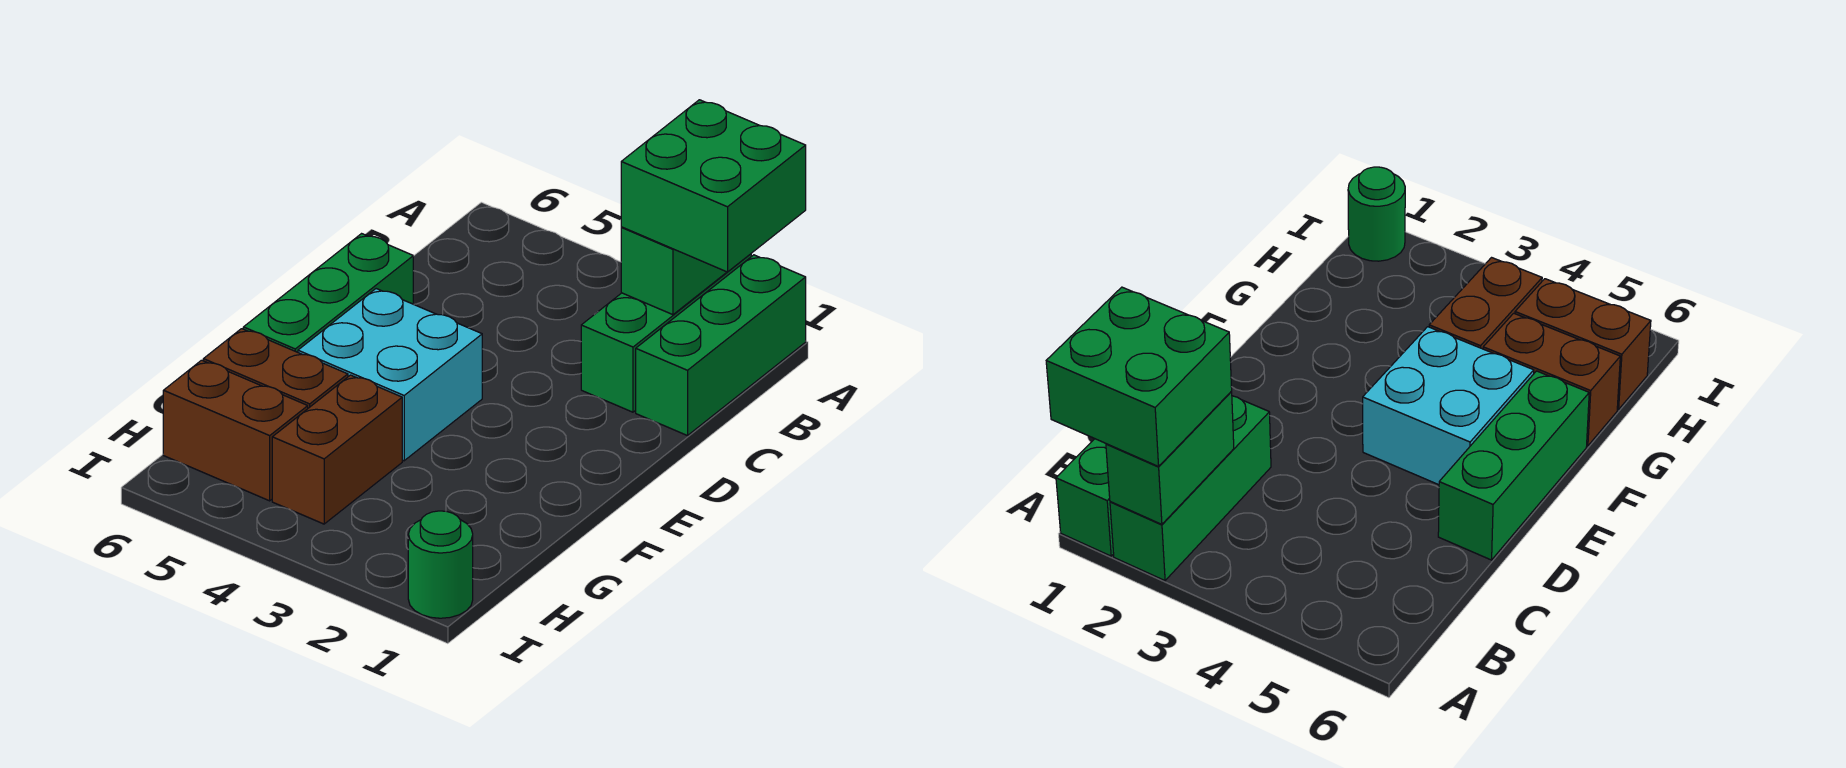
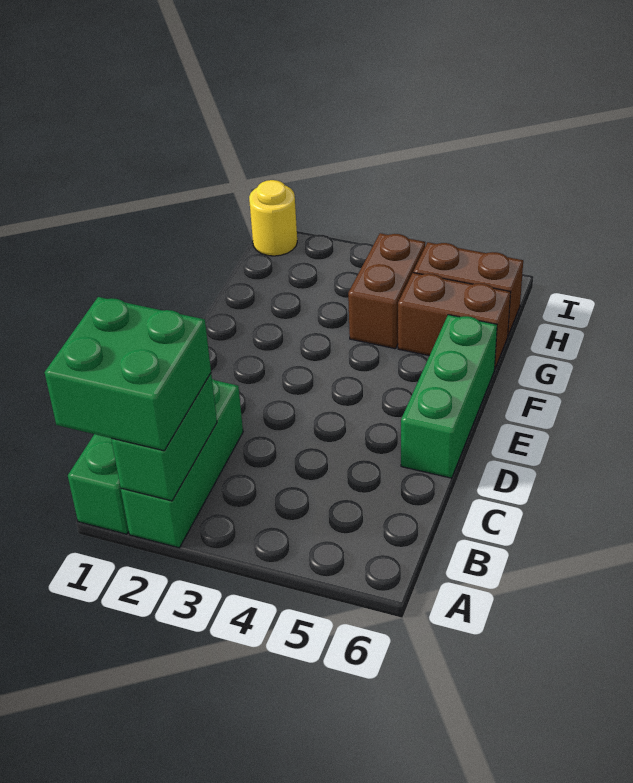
cyan brick E4:F5 level 1 -> none
green round brick I1 level 1 -> yellow round brick I1 level 1

